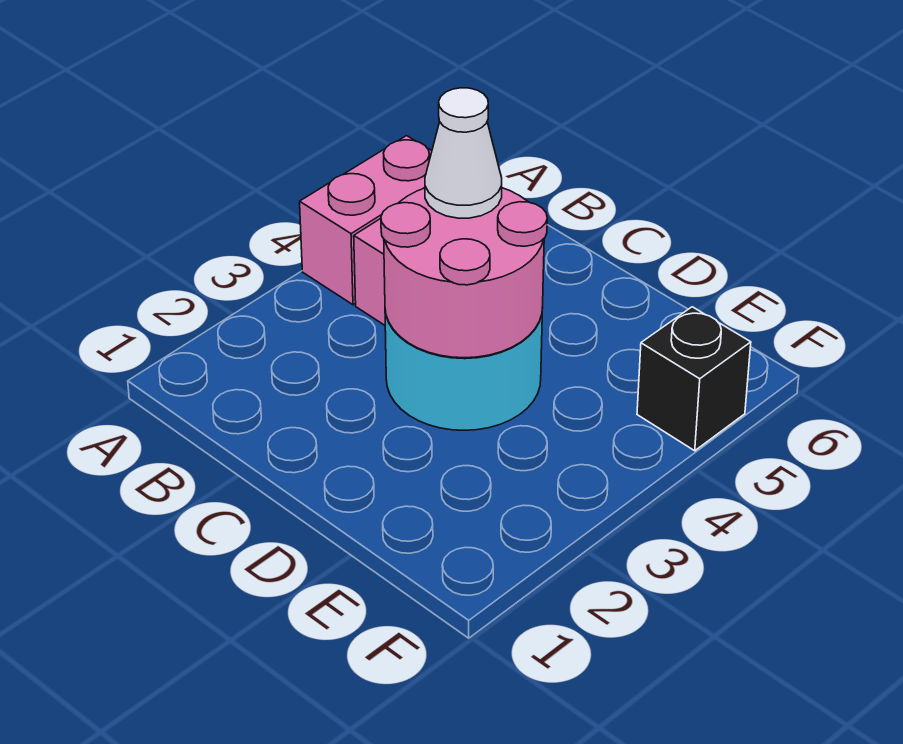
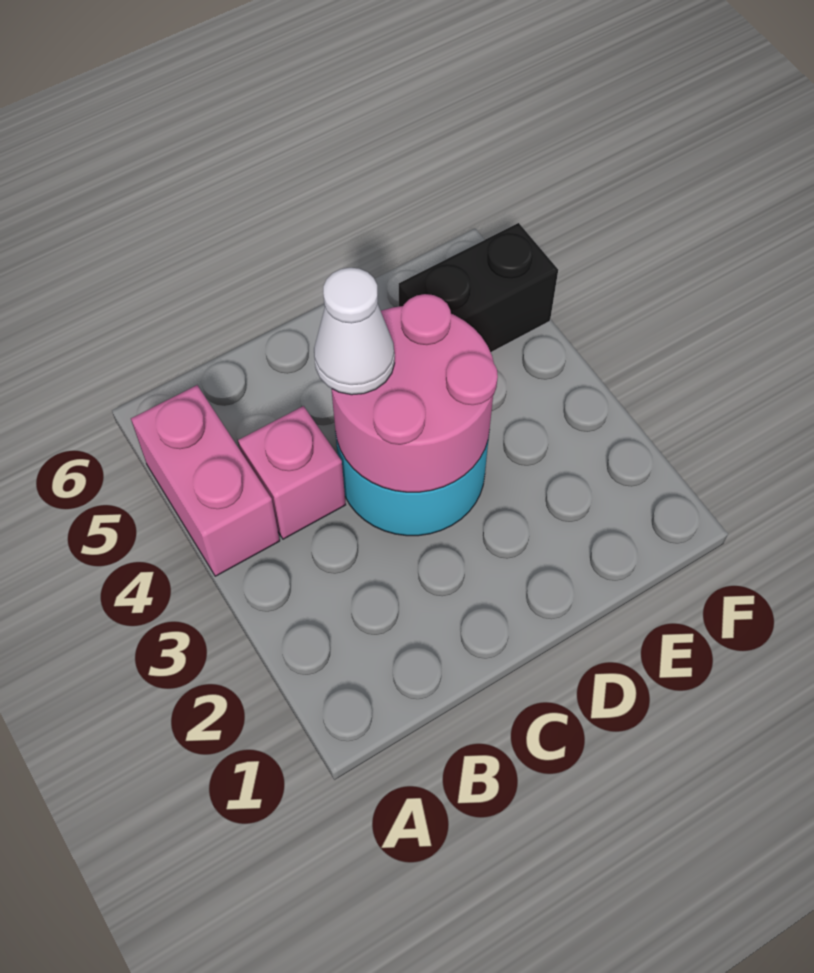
black brick F5 level 1 -> black brick E5:F5 level 1

